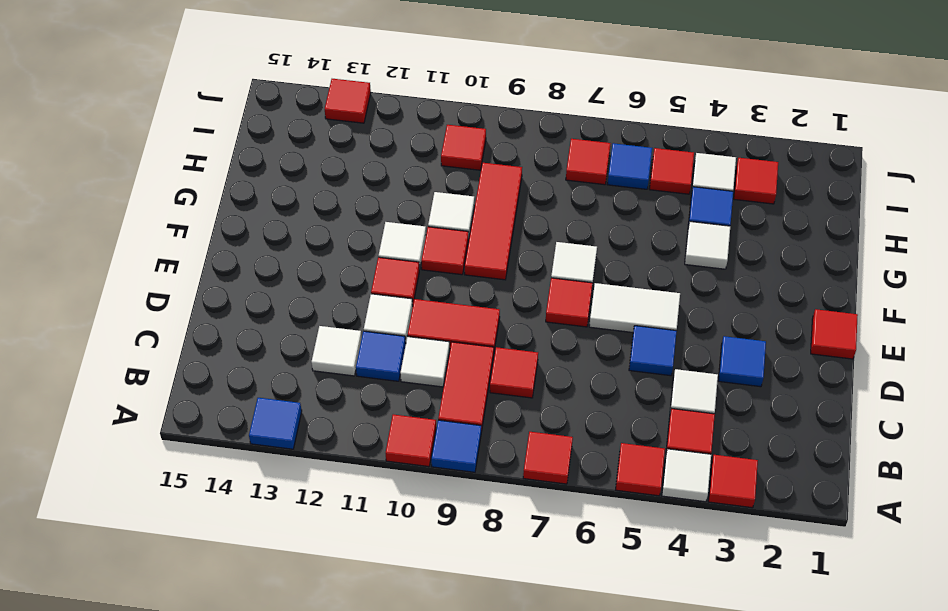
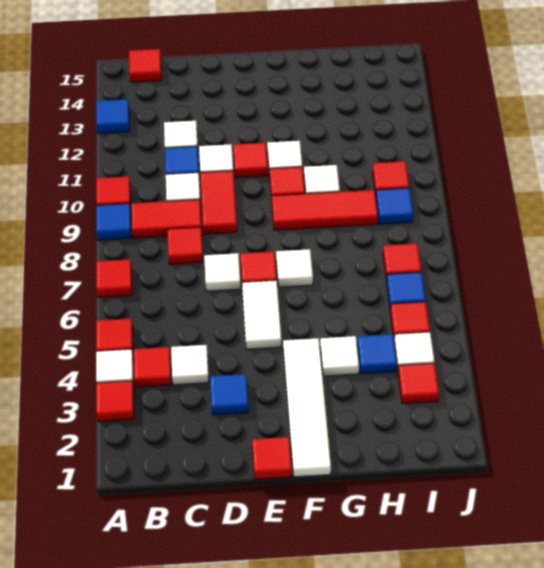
blue tile D5 level 1 -> blue tile I9 level 1
none -> white tile D7 level 1
none -> white tile F1:F4 level 1
red tile J13 level 1 -> red tile B15 level 1

